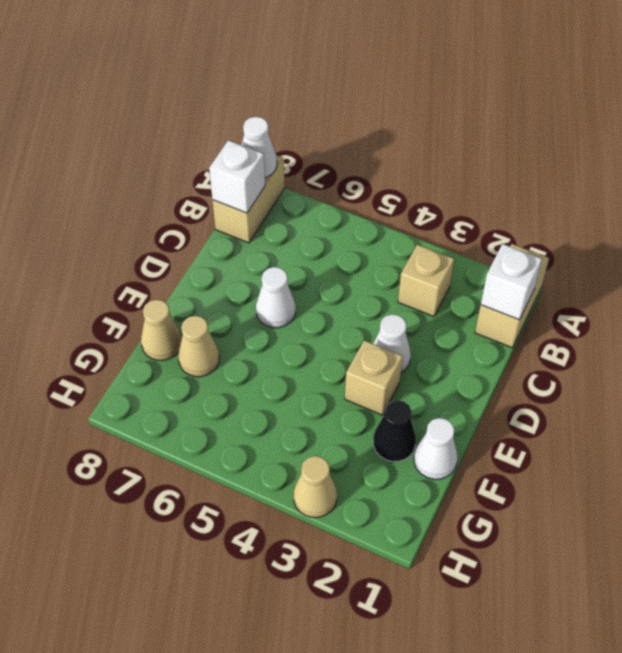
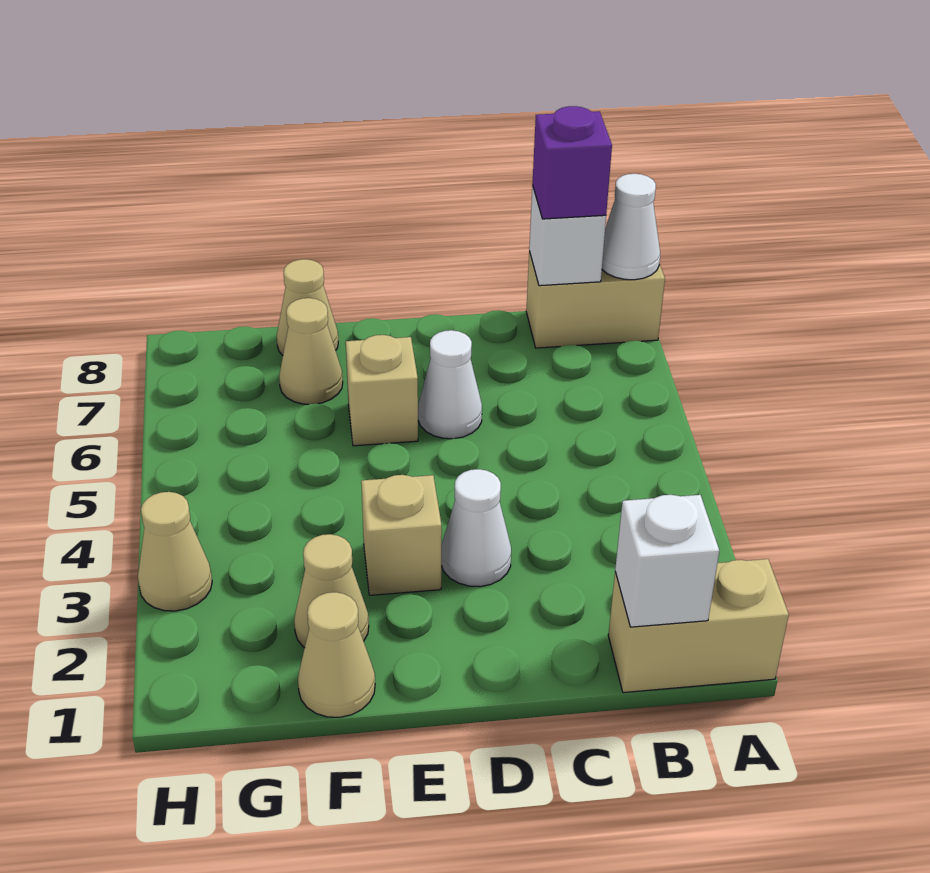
tan brick B3 level 1 -> tan brick E6 level 1
none -> purple brick B8 level 3
white cone F1 level 1 -> tan cone F1 level 1
black cone F2 level 1 -> tan cone F2 level 1

